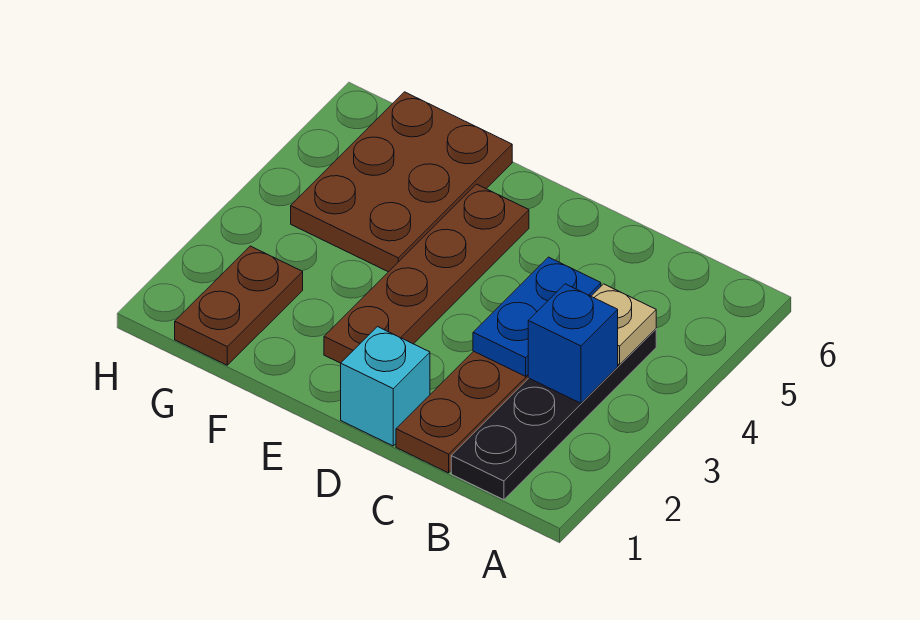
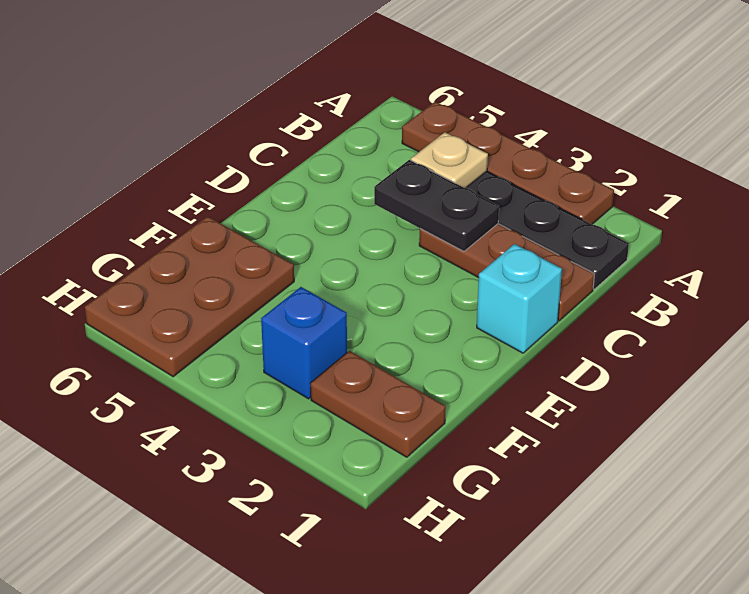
blue brick B3 level 2 -> blue brick G3 level 1
blue plate C3:C4 level 2 -> black plate C3:C4 level 2
brown plate E2:E5 level 1 -> brown plate A2:A5 level 1
brown plate F4:G6 level 1 -> brown plate F5:H6 level 1

